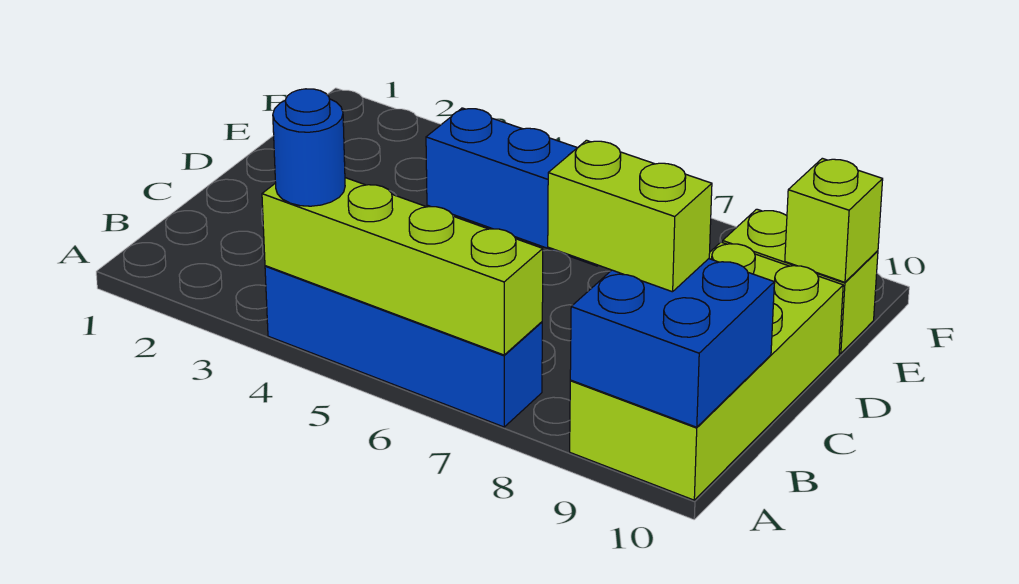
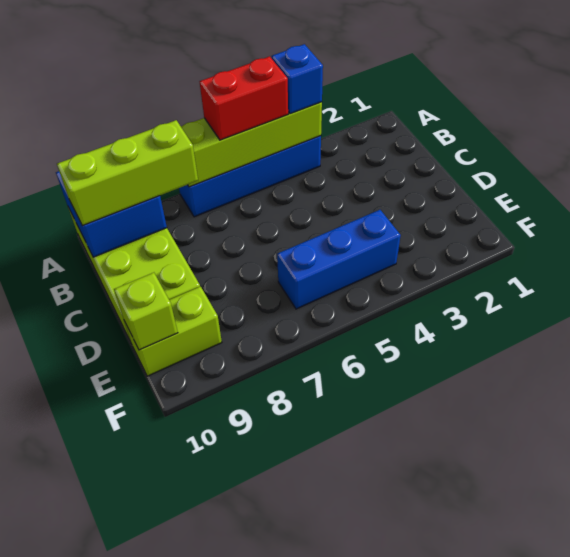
blue round brick A4 level 3 -> blue brick A4 level 3
none -> red brick A5:A6 level 3
lime brick B8:B9 level 3 -> lime brick B8:B10 level 3

